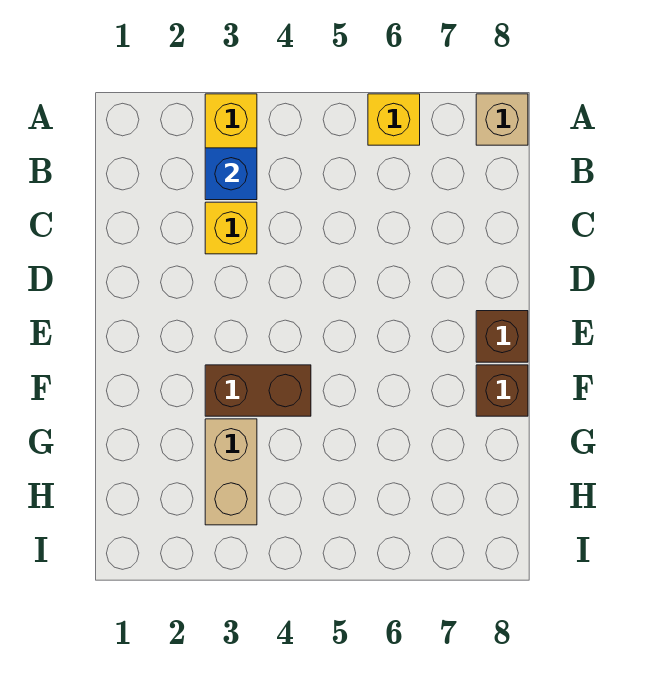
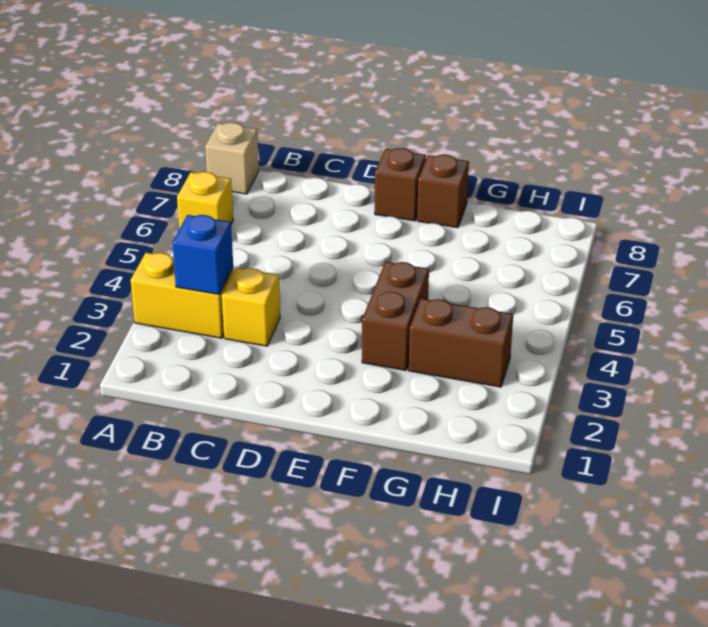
tan brick G3:H3 level 1 -> brown brick G3:H3 level 1

